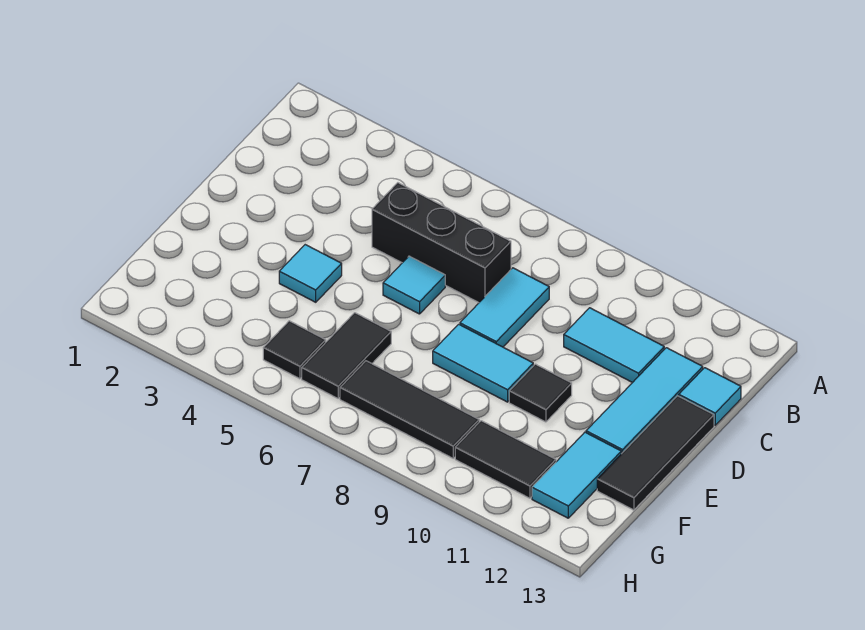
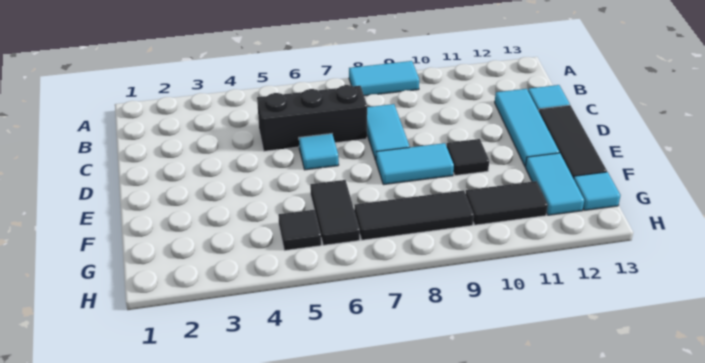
cyan tile C10:C11 level 1 -> cyan tile A8:A9 level 1
cyan tile E4 level 1 -> cyan tile G13 level 1

